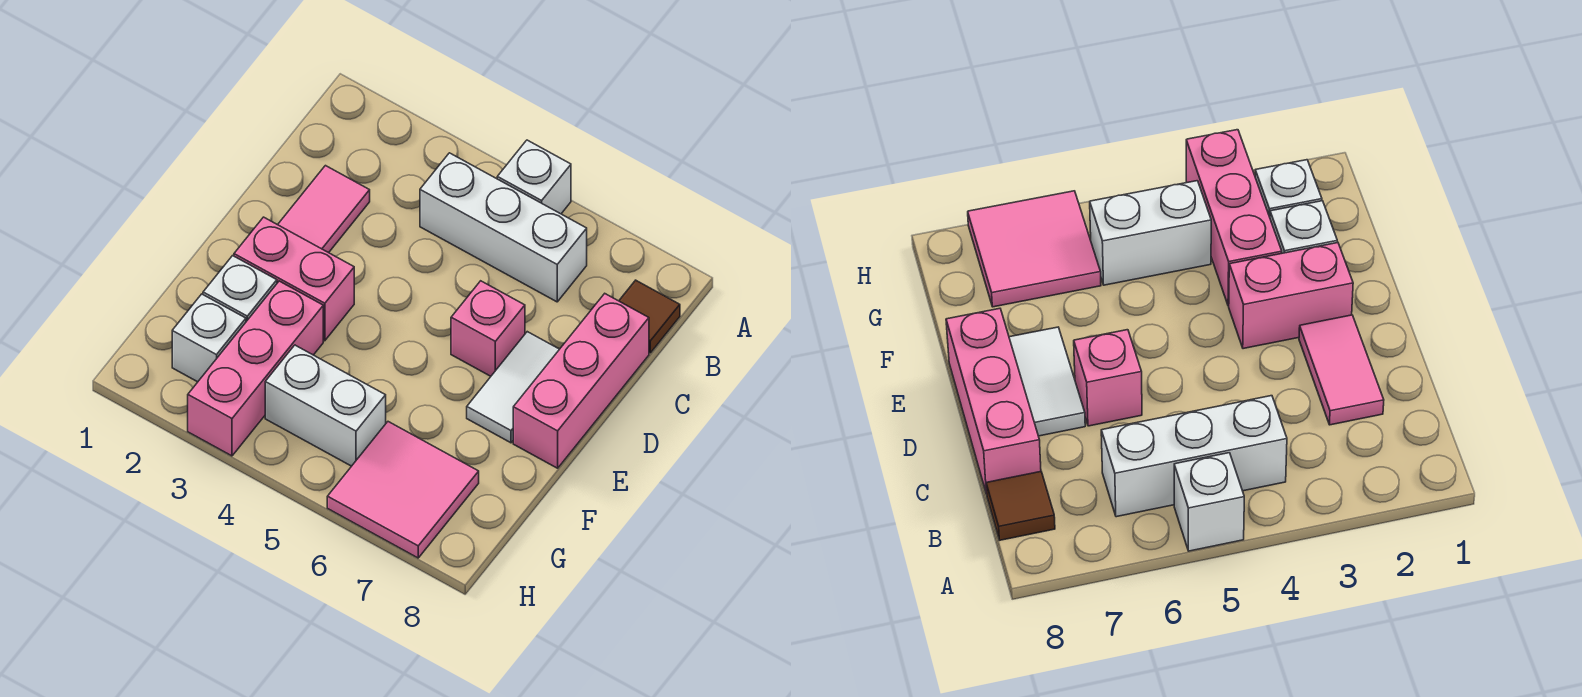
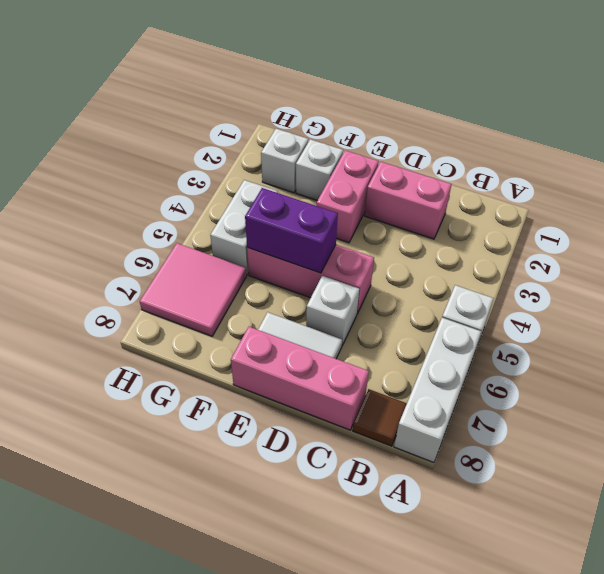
white brick B4:B6 level 1 -> white brick A6:A8 level 1
pink tile C2:D2 level 1 -> pink brick C2:D2 level 1
pink brick D6 level 1 -> white brick D6 level 1
none -> purple brick E5:F5 level 2
pink brick F3:H3 level 1 -> pink brick D5:F5 level 1

